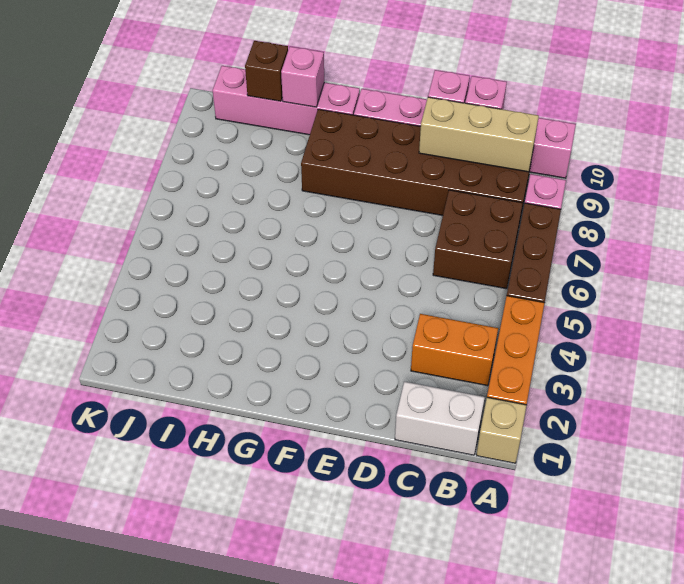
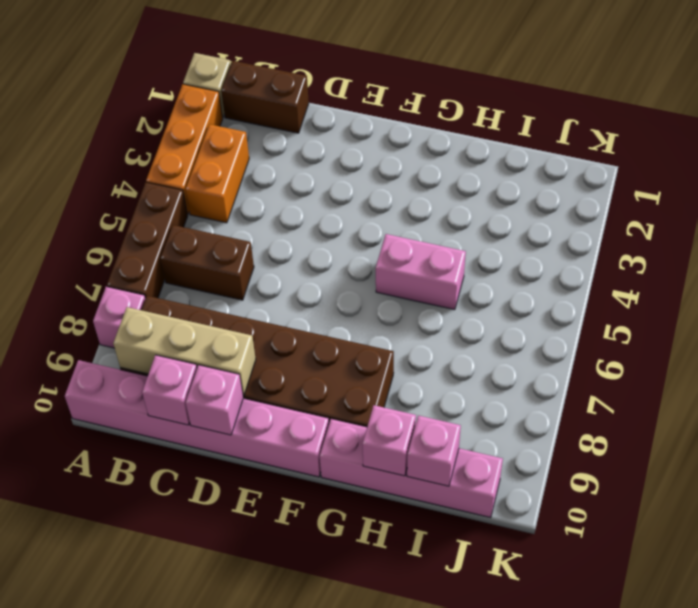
white brick B1:C1 level 1 -> brown brick B1:C1 level 1
orange brick B3:C3 level 1 -> orange brick B3:B4 level 1
brown brick B6:C7 level 1 -> brown brick B6:C6 level 1
none -> pink brick G5:H5 level 1
brown brick I10 level 2 -> pink brick I10 level 2

